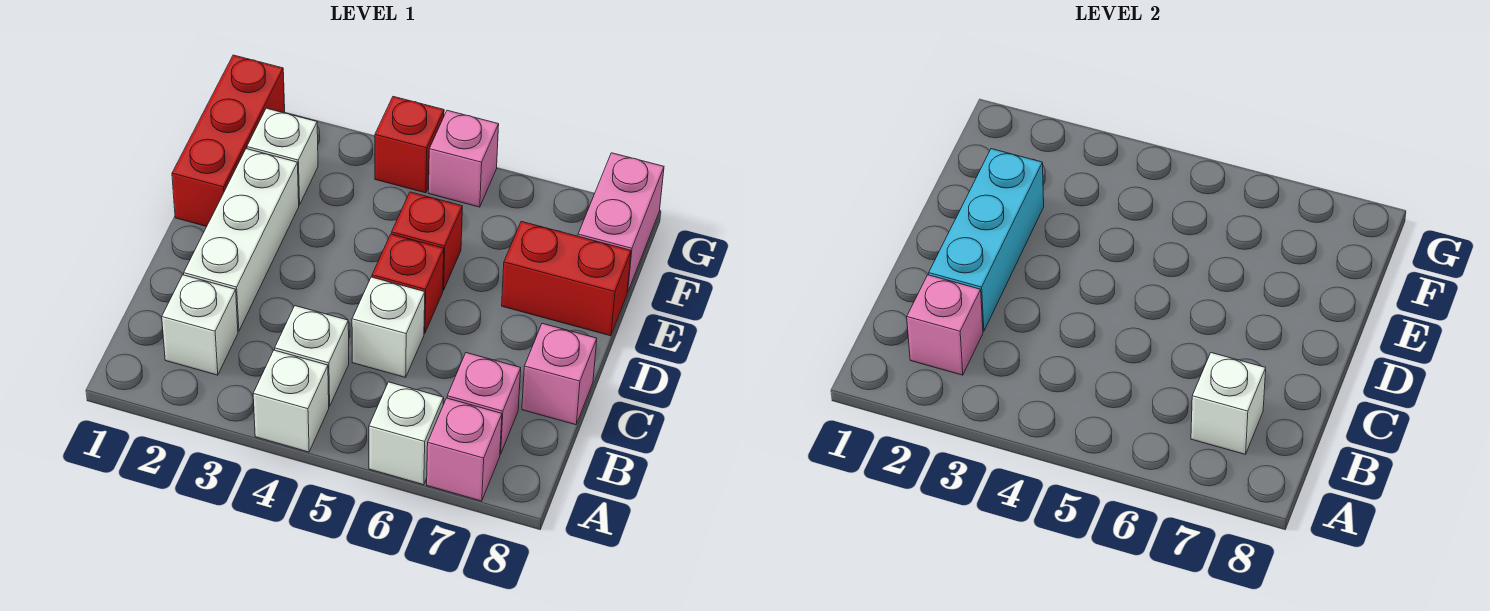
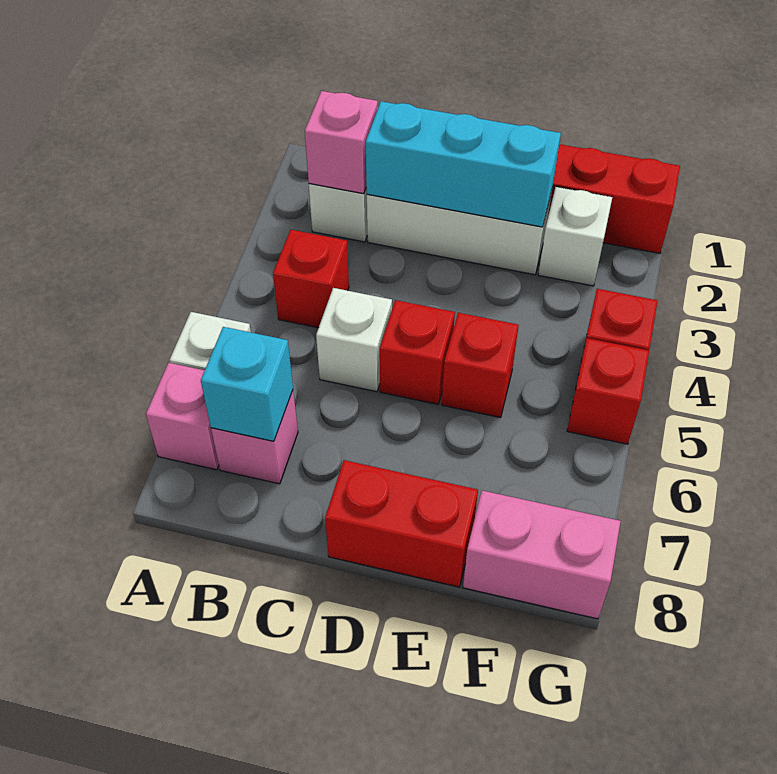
white brick A4 level 1 -> none
white brick B4 level 1 -> red brick B4 level 1
white brick B7 level 2 -> cyan brick B7 level 2
pink brick C8 level 1 -> none
red brick E7:E8 level 1 -> red brick D8:E8 level 1
pink brick G5 level 1 -> red brick G5 level 1

